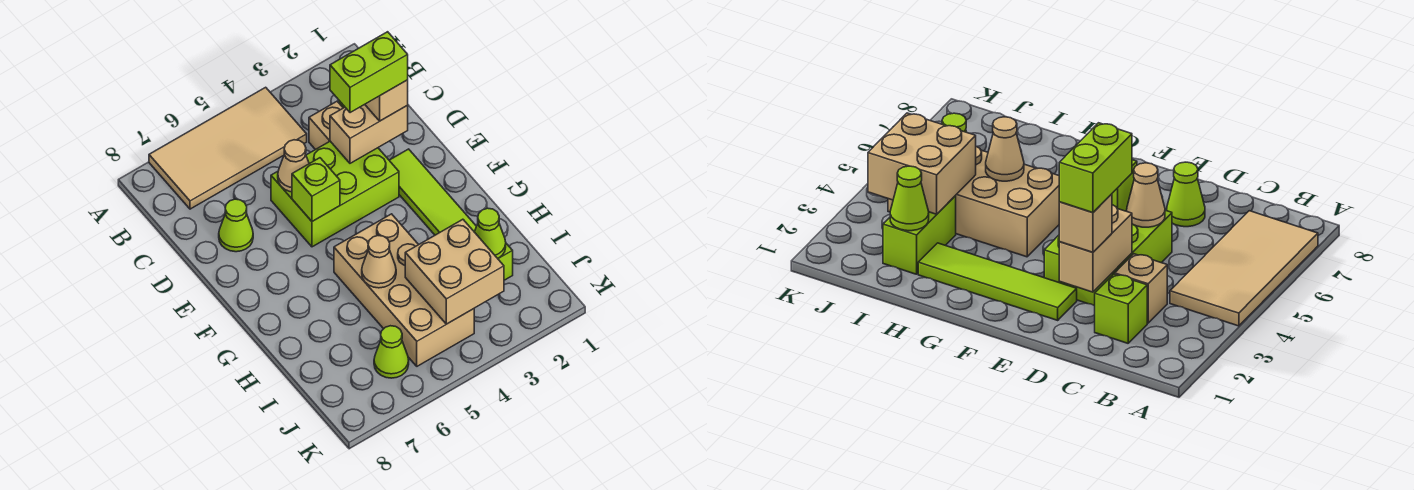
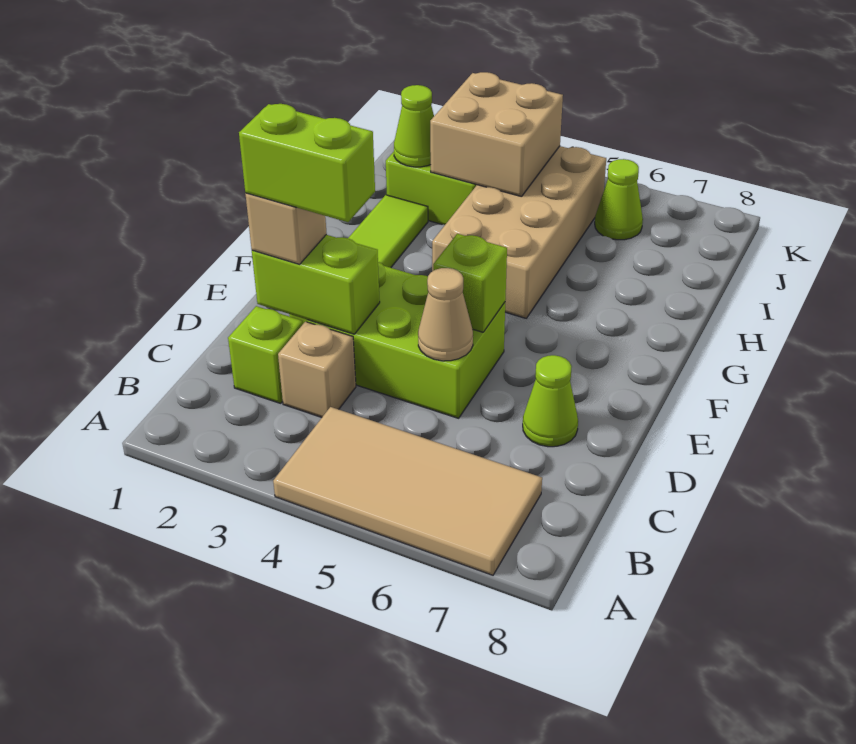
tan brick D2:D3 level 2 -> lime brick D2:D3 level 2
tan cone H5 level 2 -> none

